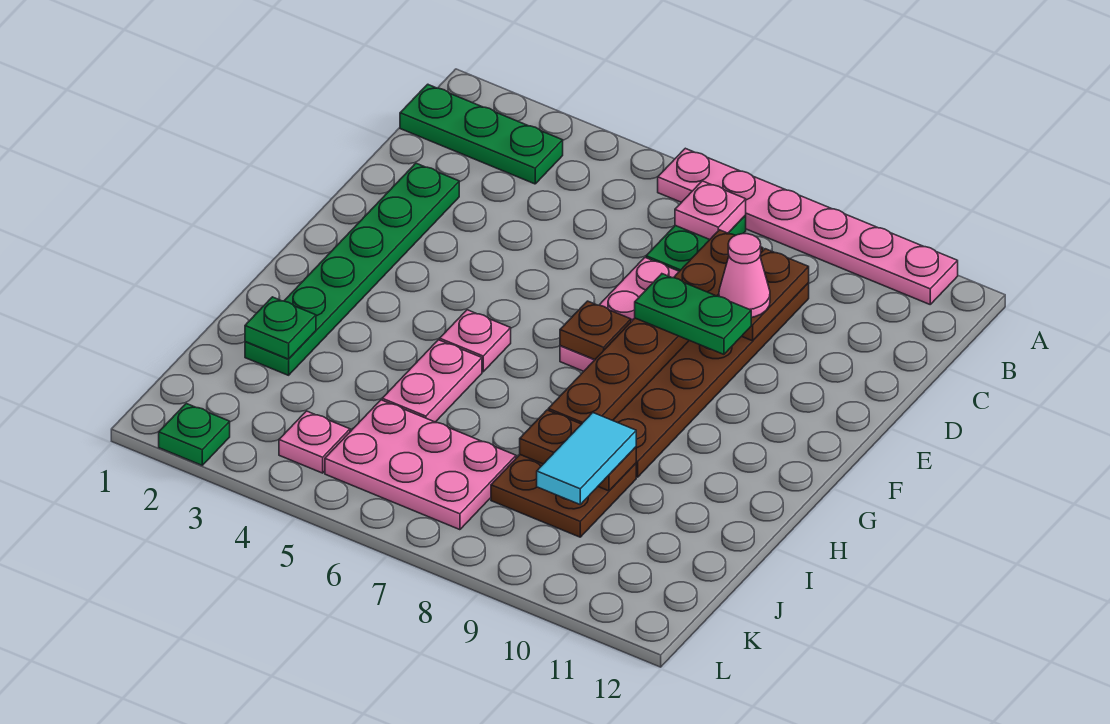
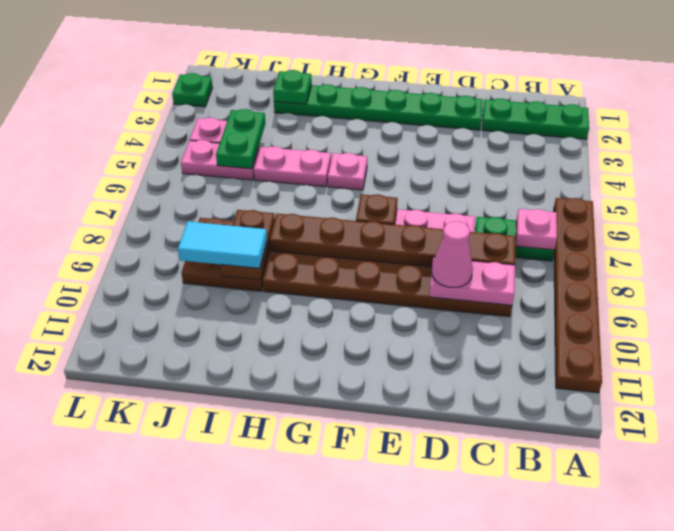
pink plate A6:A11 level 1 -> brown plate A6:A11 level 1
green plate B1:B3 level 1 -> green plate A2:C2 level 1
brown plate C9:D9 level 2 -> pink plate C9:D9 level 2
green plate E8:E9 level 3 -> green plate J4:J5 level 2
pink plate J5:K7 level 1 -> pink plate J5:K5 level 1

